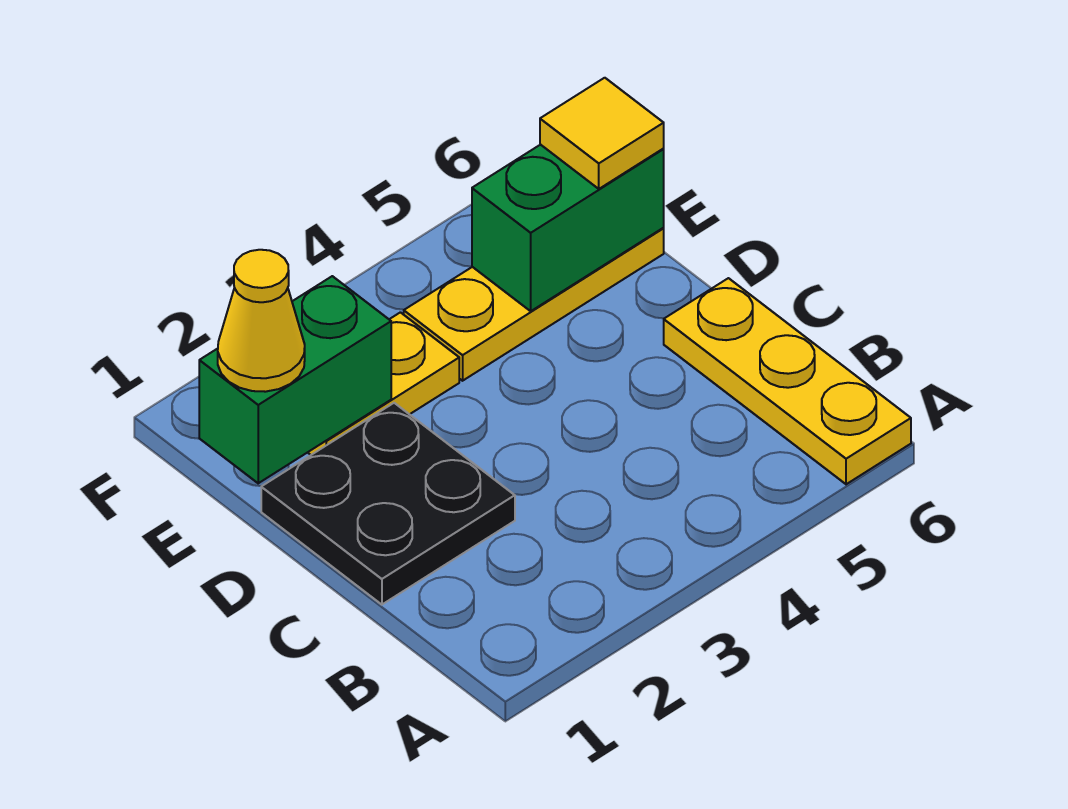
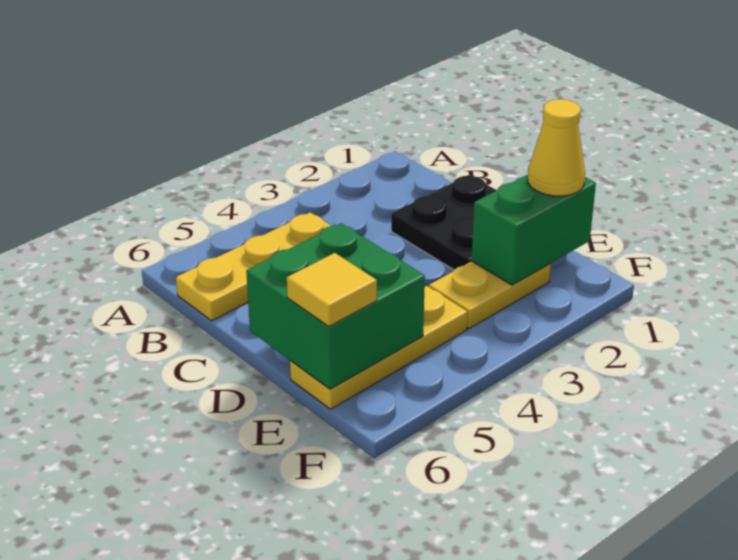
yellow plate A6:C6 level 1 -> yellow plate B4:B6 level 1
green brick E5:E6 level 2 -> green brick D5:E6 level 2

